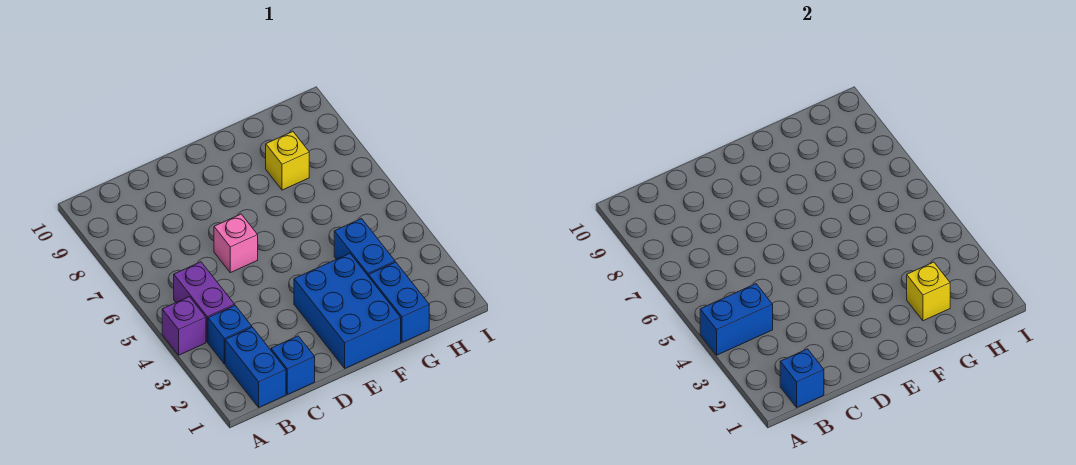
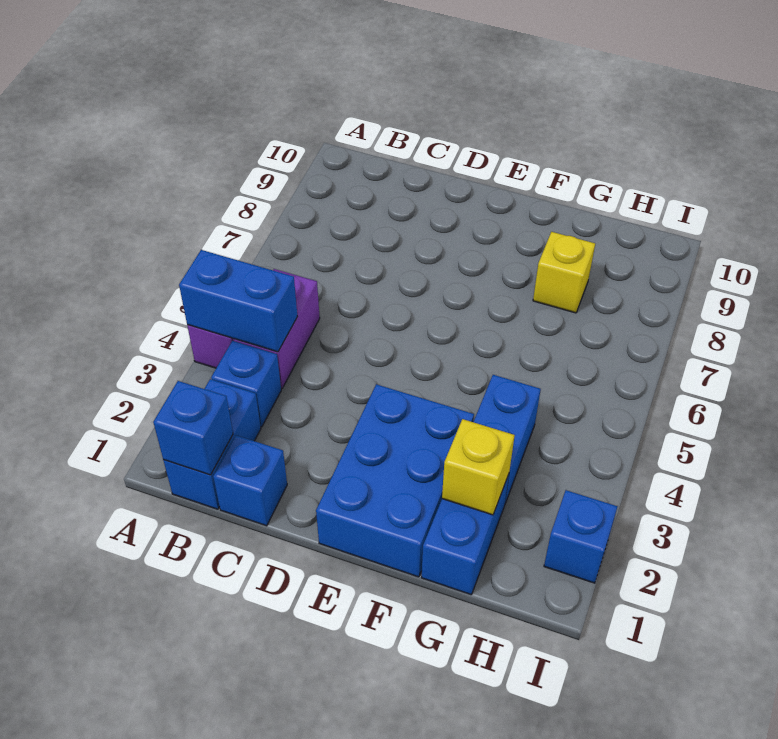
pink brick D6 level 1 -> none
none -> blue brick I2 level 1

